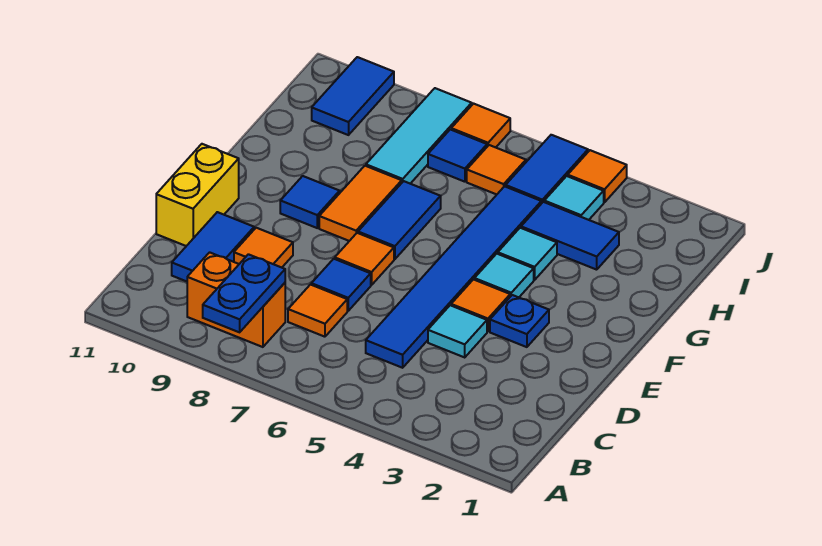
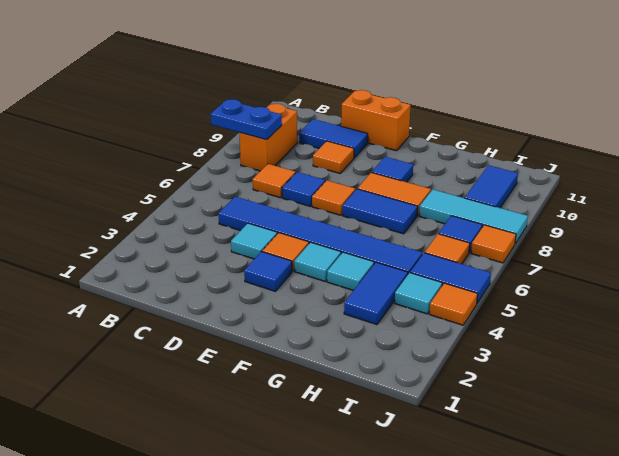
yellow brick D11:E11 level 1 -> orange brick D11:E11 level 1
blue plate E3 level 1 -> blue tile E3 level 1
blue tile I10:J10 level 1 -> blue tile I9:I10 level 1

